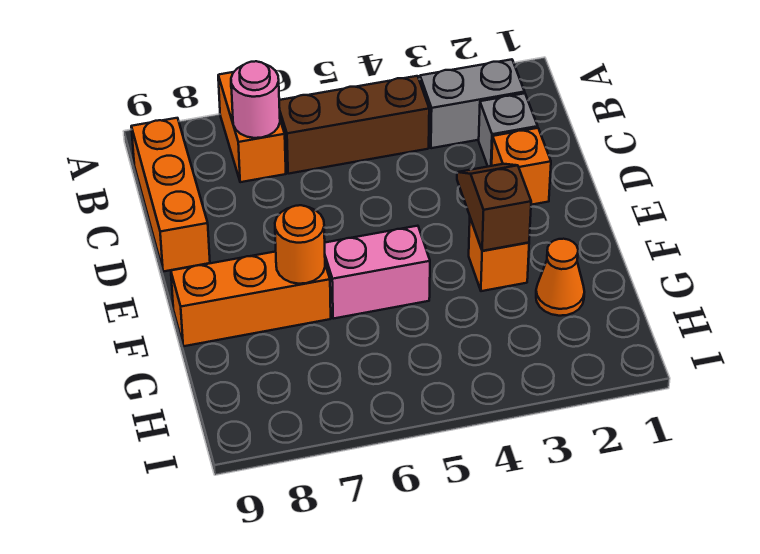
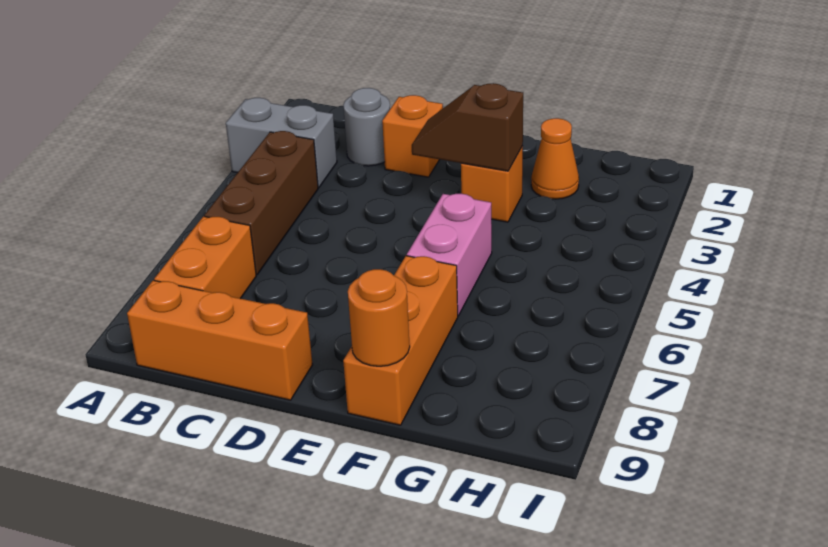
orange brick A7:B7 level 1 -> orange brick B7:B8 level 1
grey brick B2:B3 level 1 -> grey brick A3:B3 level 1
pink round brick B7 level 2 -> none
grey brick C2 level 1 -> grey round brick C2 level 1
orange round brick F7 level 2 -> orange round brick F9 level 2

